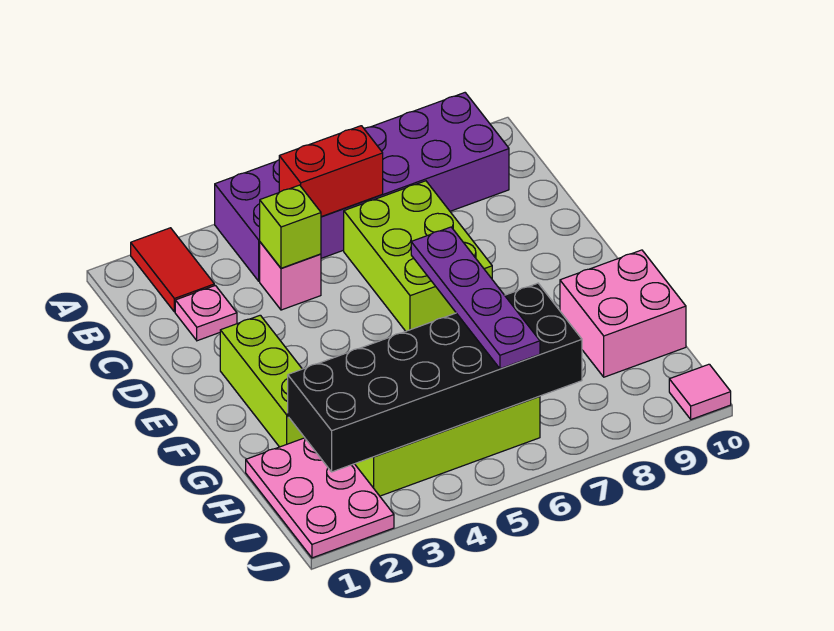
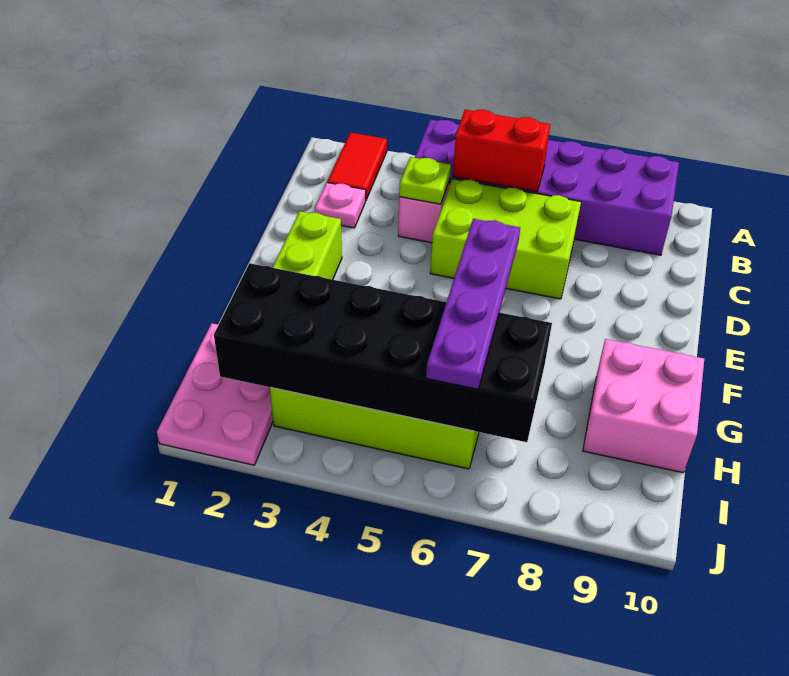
lime brick C4 level 2 -> lime plate C4 level 2
lime brick C6:E7 level 1 -> lime brick C5:D7 level 1
pink tile J10 level 1 -> none

